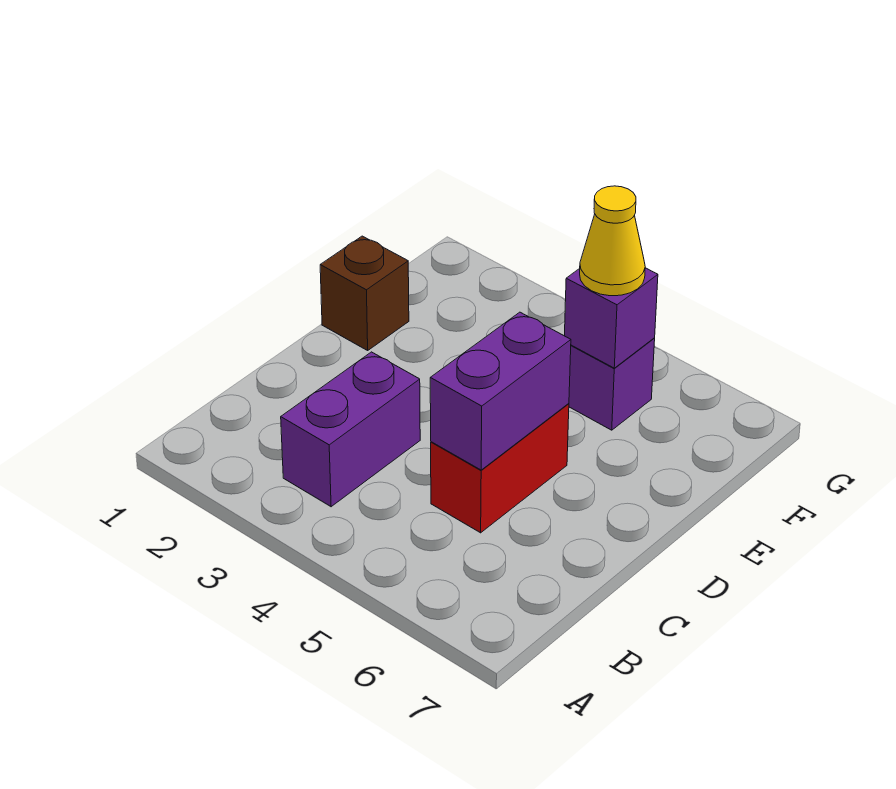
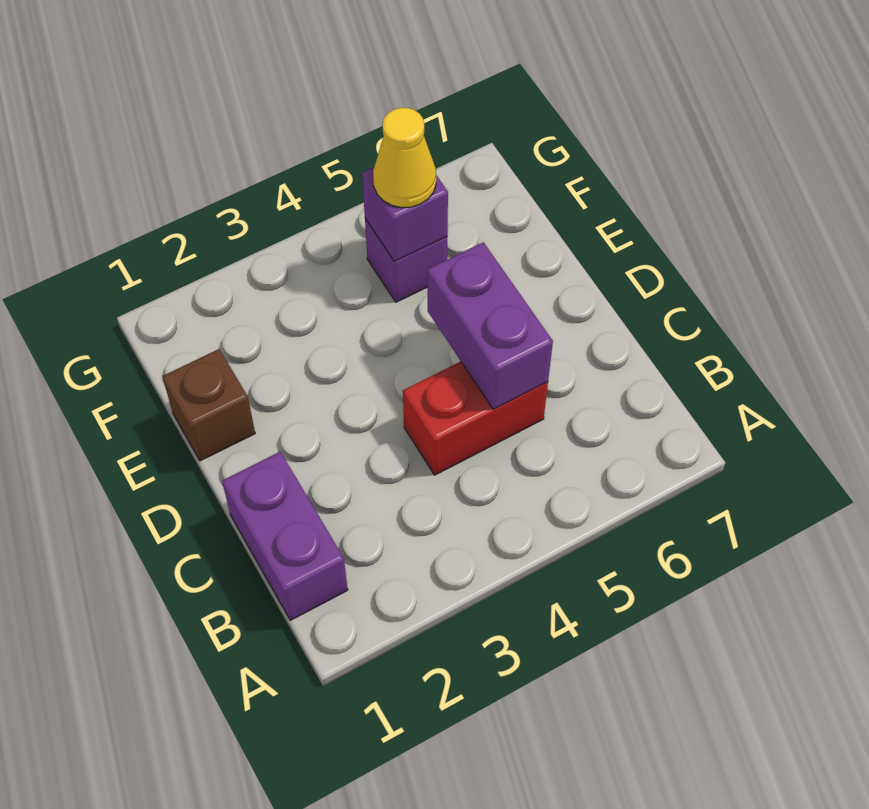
purple brick B3:C3 level 1 -> purple brick B1:C1 level 1
red brick C5:D5 level 1 -> red brick C4:C5 level 1

